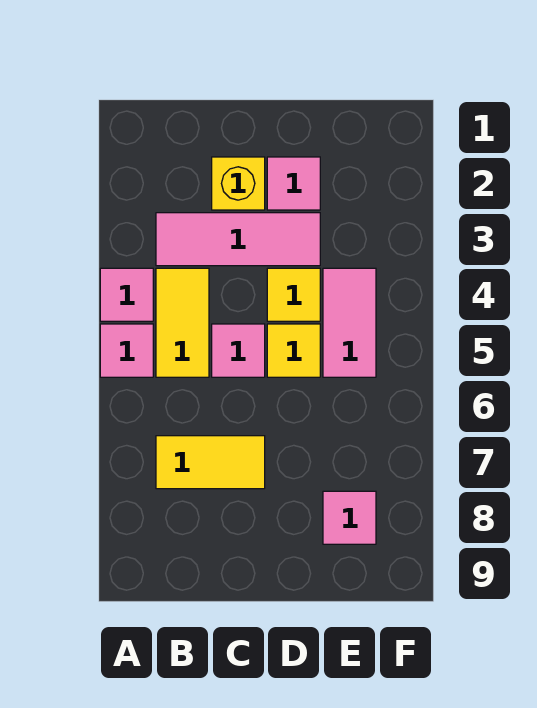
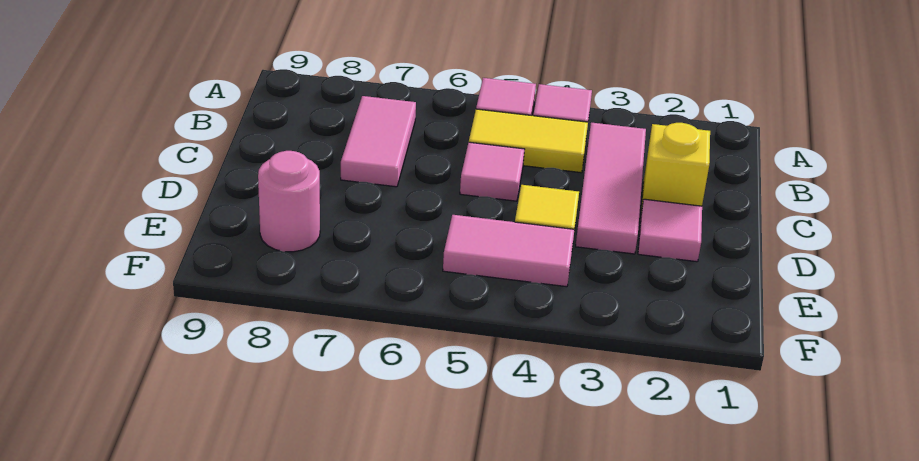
yellow tile B7:C7 level 1 -> pink tile B7:C7 level 1
yellow tile D5 level 1 -> none
pink tile E8 level 1 -> pink round brick E8 level 1

